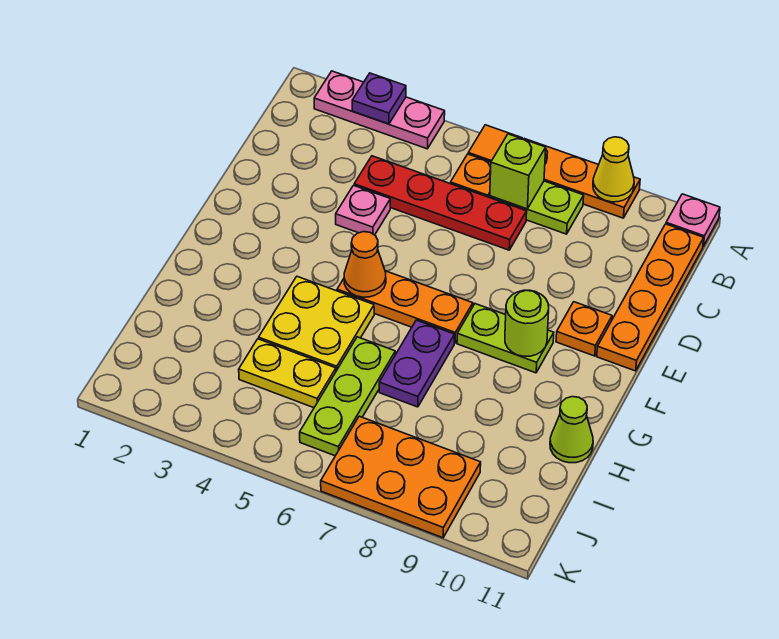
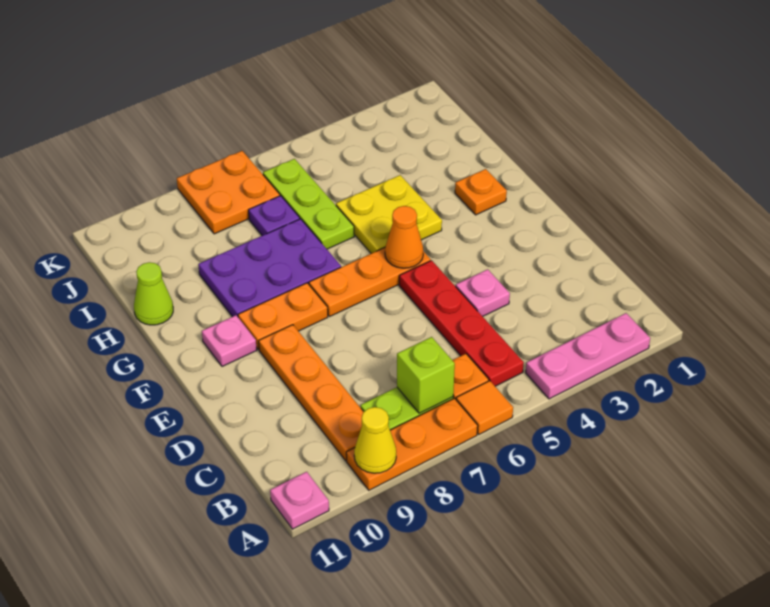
purple plate A3 level 2 -> purple plate I7 level 1
orange plate B11:E11 level 1 -> orange plate B9:E9 level 1
red plate C4:C7 level 1 -> red plate B5:E5 level 1
orange plate E10 level 1 -> orange plate G2 level 1
lime plate F8:F9 level 1 -> orange plate F8:F9 level 1
lime round brick F9 level 2 -> none
none -> pink plate F10 level 1
purple plate G7:H7 level 1 -> purple plate G7:H9 level 1
yellow plate I4:I5 level 1 -> none
orange plate J7:K9 level 1 -> orange plate J7:K8 level 1

